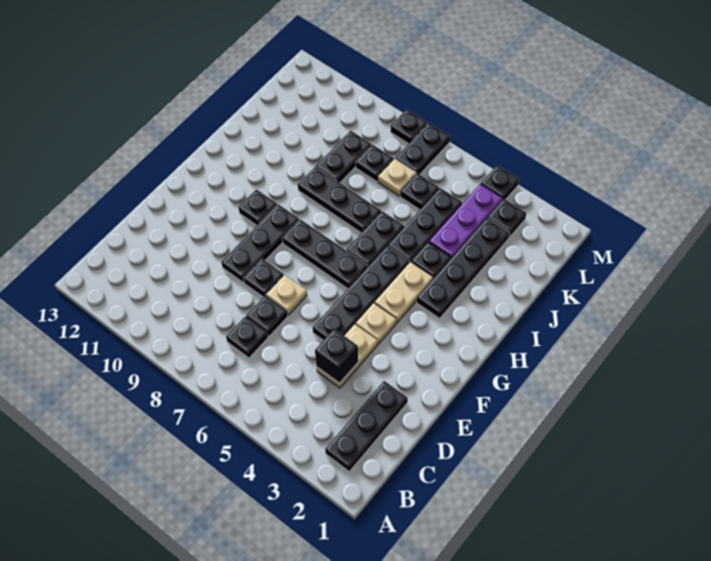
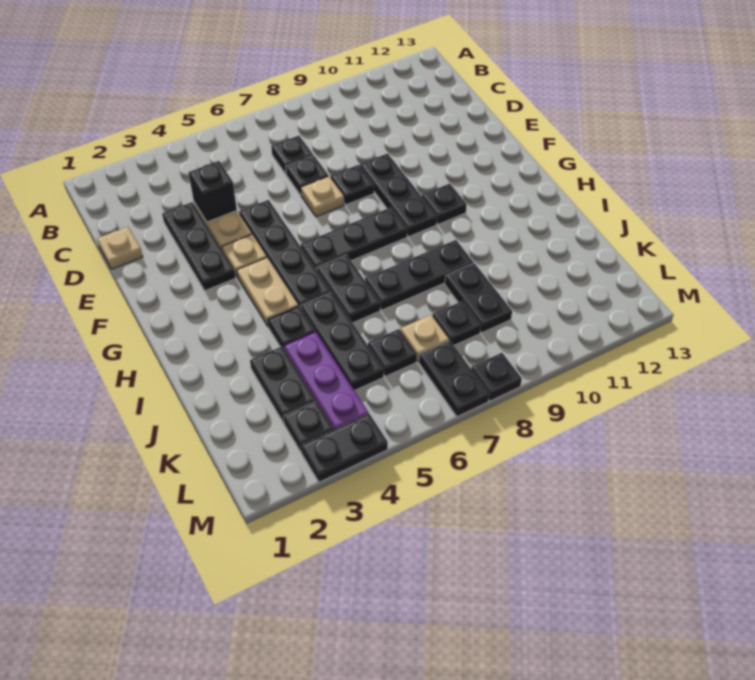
black plate B2:D2 level 1 -> black plate D3:F3 level 1
none -> tan plate D1 level 1
black plate H3:K3 level 1 -> black plate J3:K3 level 1
black plate M4 level 1 -> black plate M3:M4 level 1

